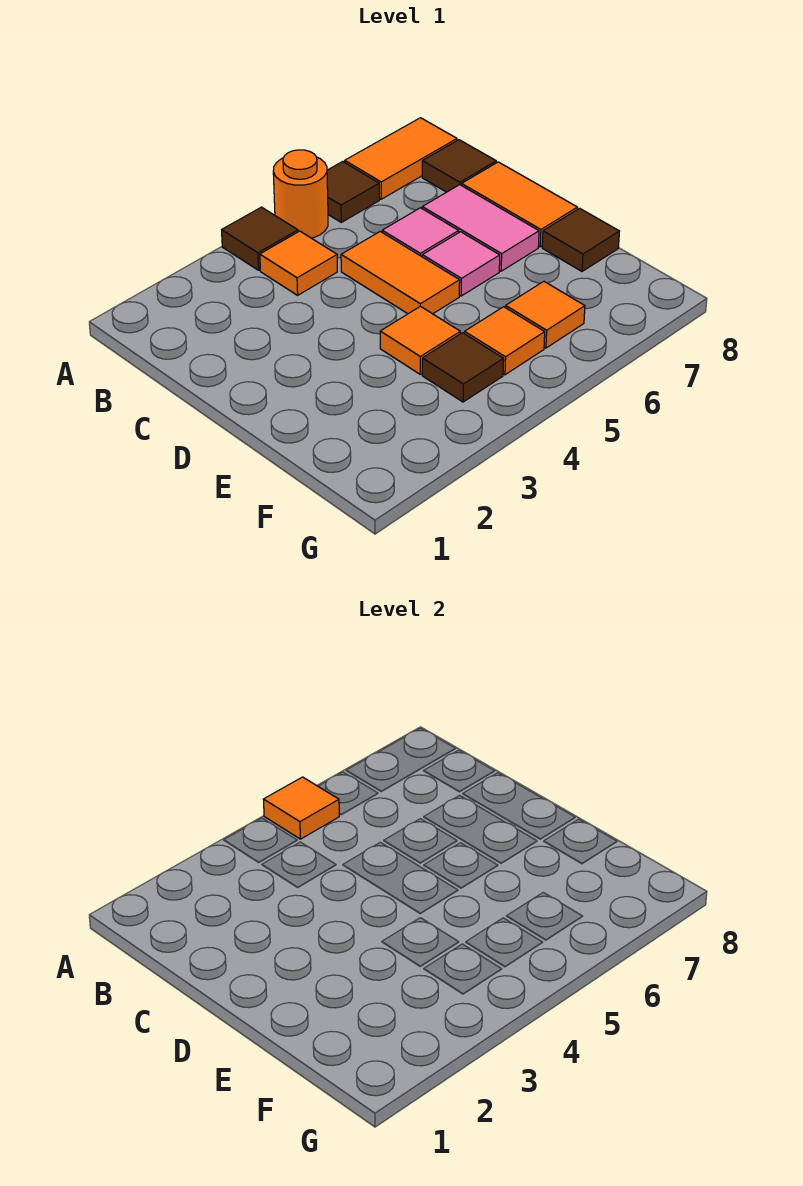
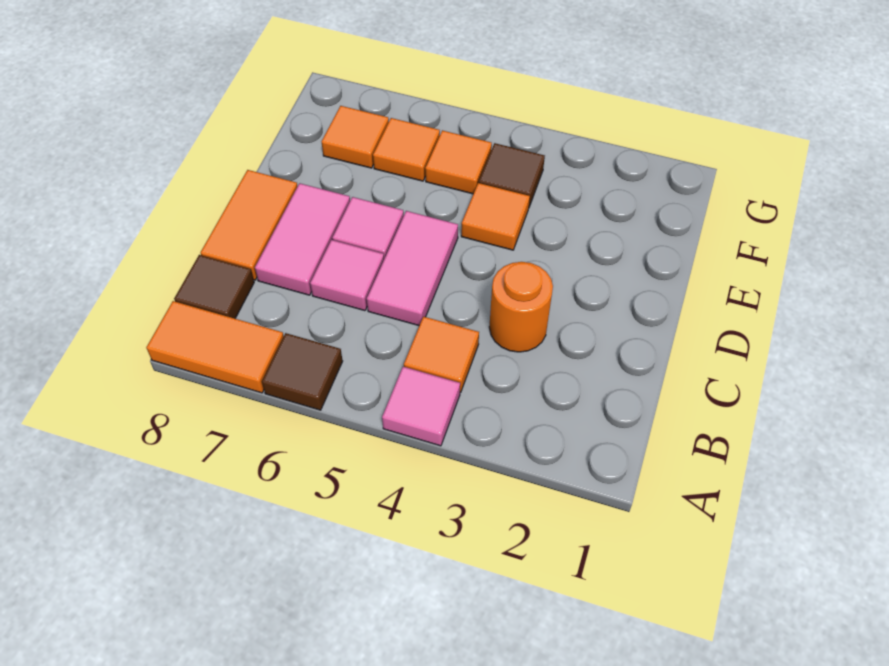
brown tile A4 level 1 -> pink tile A4 level 1
orange round brick A5 level 1 -> orange round brick C3 level 1
orange tile A5 level 2 -> orange tile F7 level 1
orange tile C5:D5 level 1 -> pink tile C5:D5 level 1
brown tile E8 level 1 -> none

